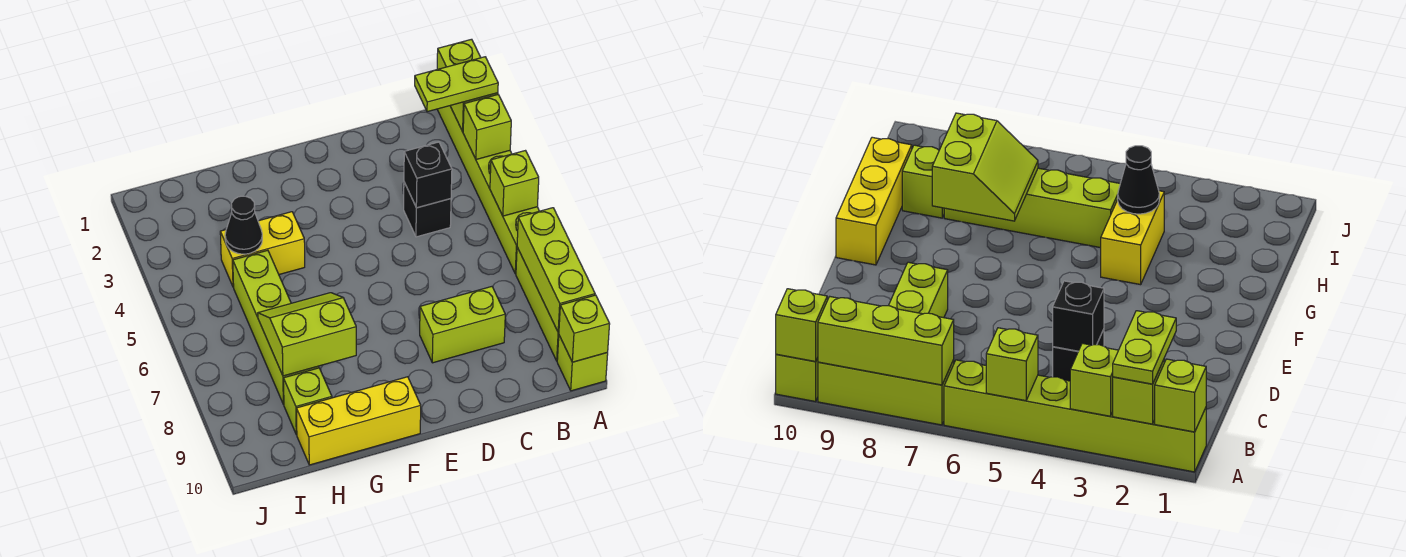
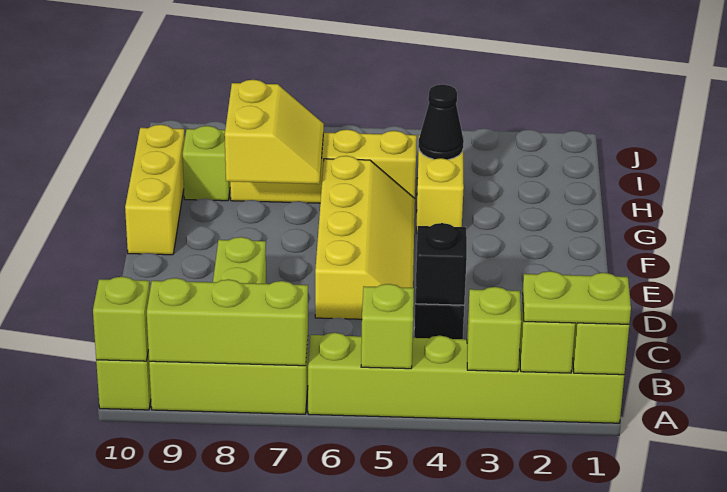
lime plate A2:B2 level 3 -> lime plate A1:A2 level 3
none -> yellow slope D5:G6 level 1 top 6
lime slope G7:H8 level 2 top 8 -> yellow slope G7:H8 level 2 top 8
lime brick H5:H8 level 1 -> yellow brick H5:H8 level 1

